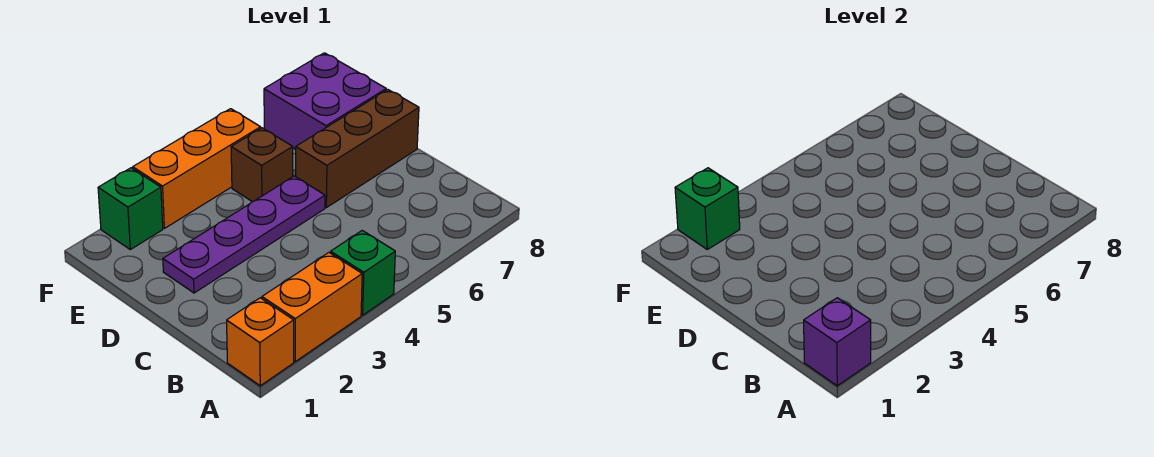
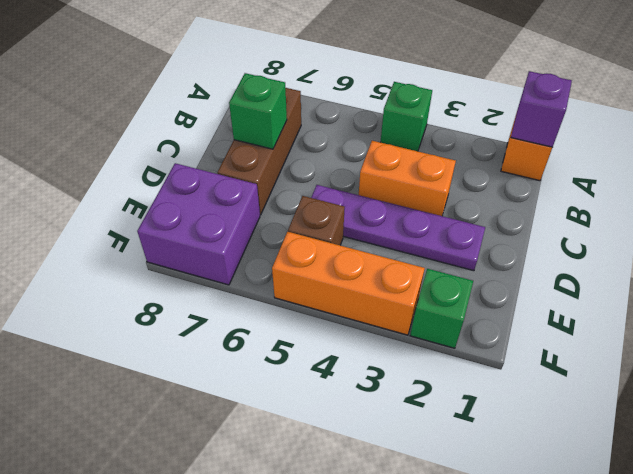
orange brick A2:A3 level 1 -> orange brick C3:C4 level 1
brown brick D6:D8 level 1 -> brown brick B7:D7 level 1
green brick F2 level 2 -> green brick C7 level 2

